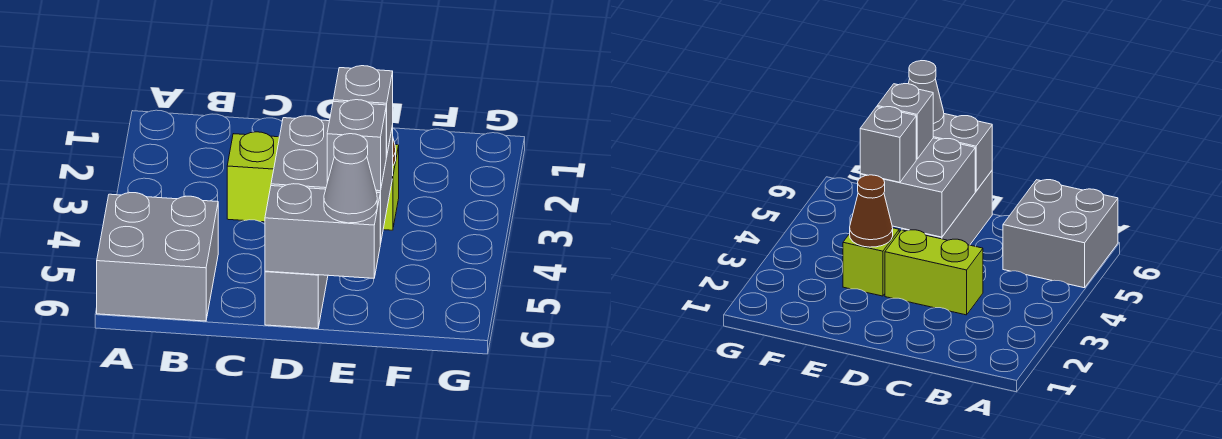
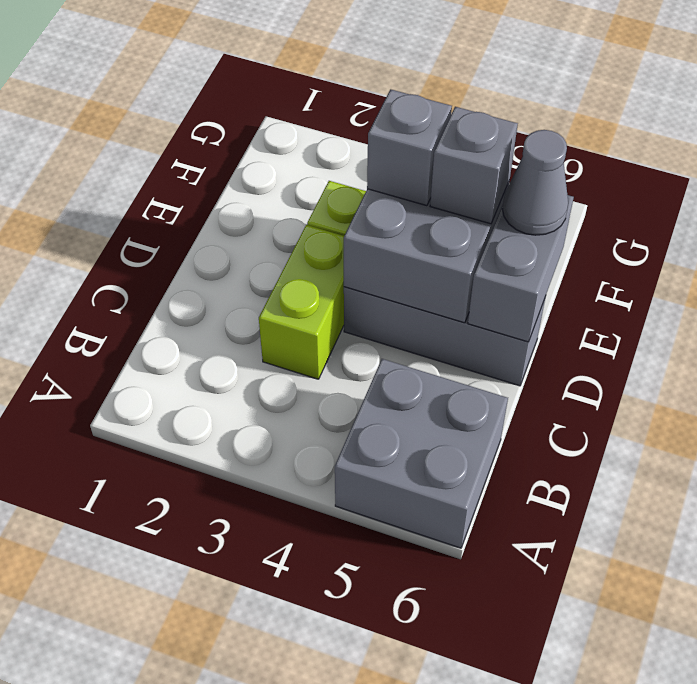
brown cone E3 level 2 -> none

